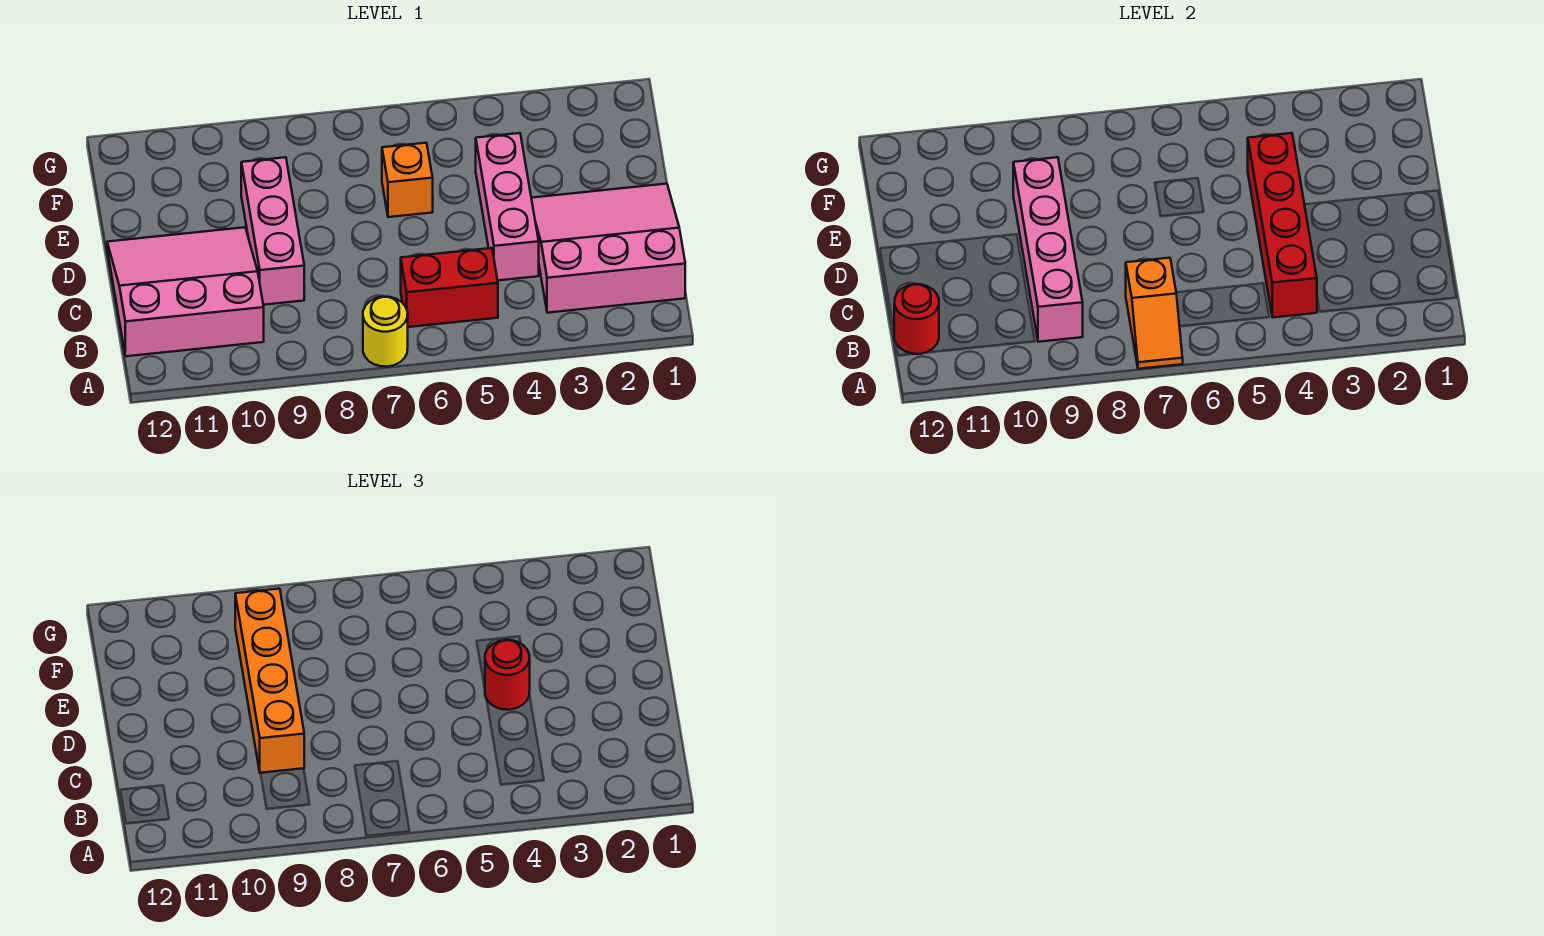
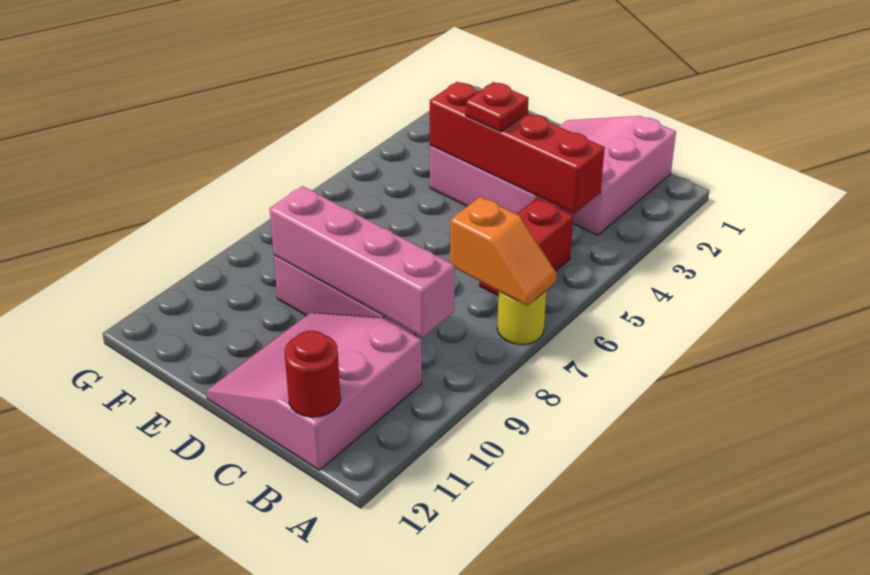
orange brick C9:F9 level 3 -> none
red round brick D4 level 3 -> red plate D4 level 3
orange brick E6 level 1 -> none

